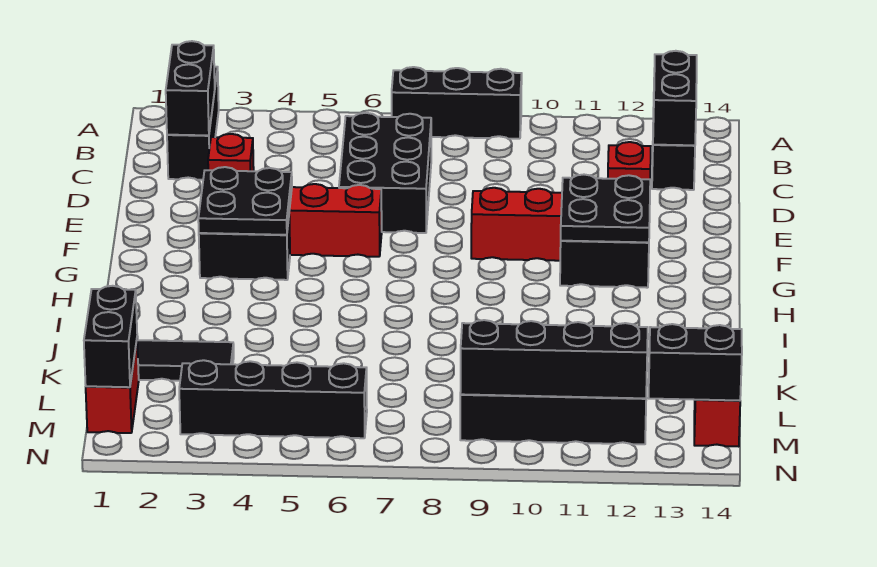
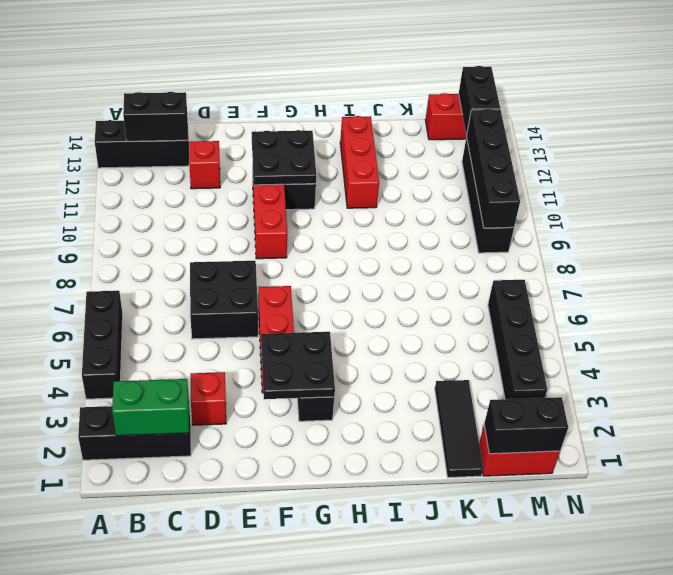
black brick A7:A9 level 1 -> black brick A4:A6 level 1
black brick B2:C2 level 2 -> green brick B2:C2 level 2
black brick C6:E7 level 1 -> black brick D6:E7 level 1
none -> red brick I11:I13 level 1

